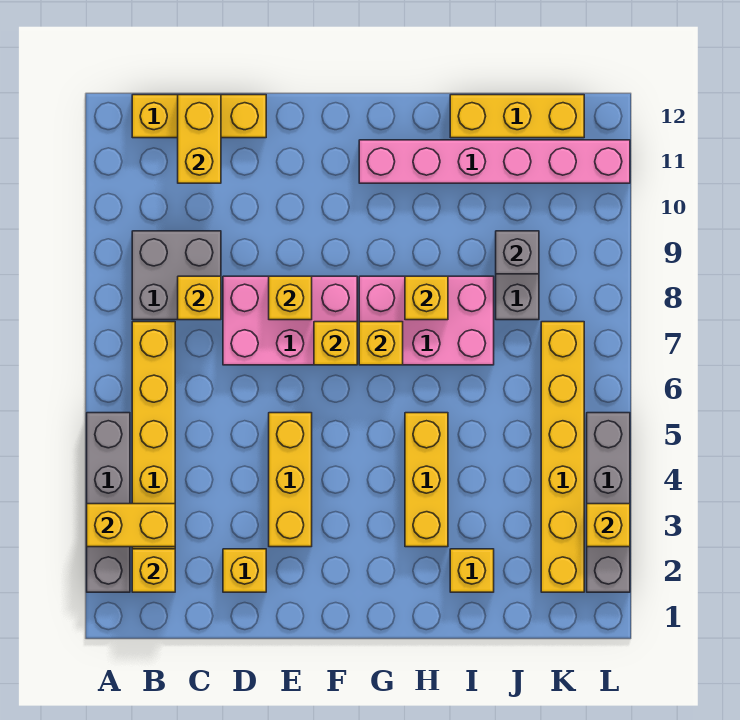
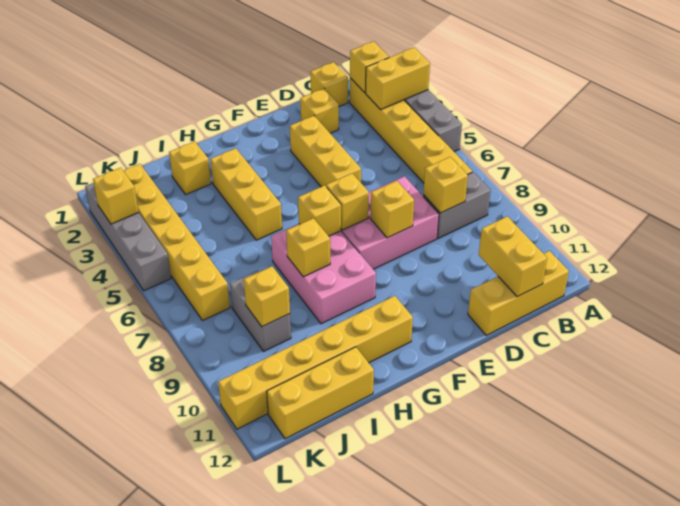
grey brick B8:C9 level 1 -> grey brick B8:C8 level 1
none -> yellow brick C1 level 1
pink brick G7:I8 level 1 -> pink brick G7:H9 level 1
pink brick G11:L11 level 1 -> yellow brick G11:L11 level 1
grey brick J9 level 2 -> yellow brick J9 level 2

